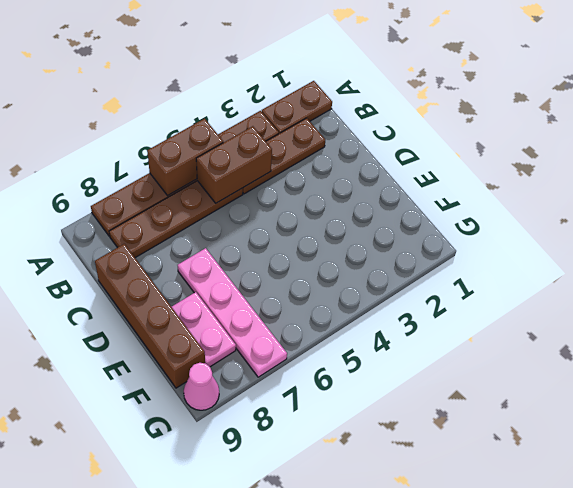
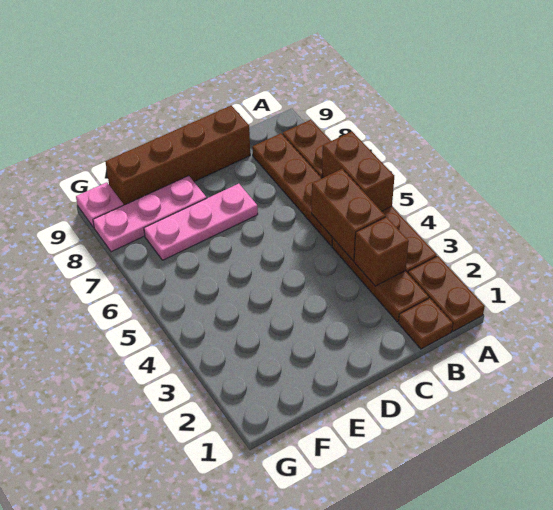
none -> brown plate B1 level 1
none -> brown brick B3 level 2
pink plate D7:G7 level 1 -> pink plate D7:F7 level 1
pink plate E8:F8 level 1 -> pink plate E8:G8 level 1
pink cone G9 level 1 -> pink plate G9 level 1

